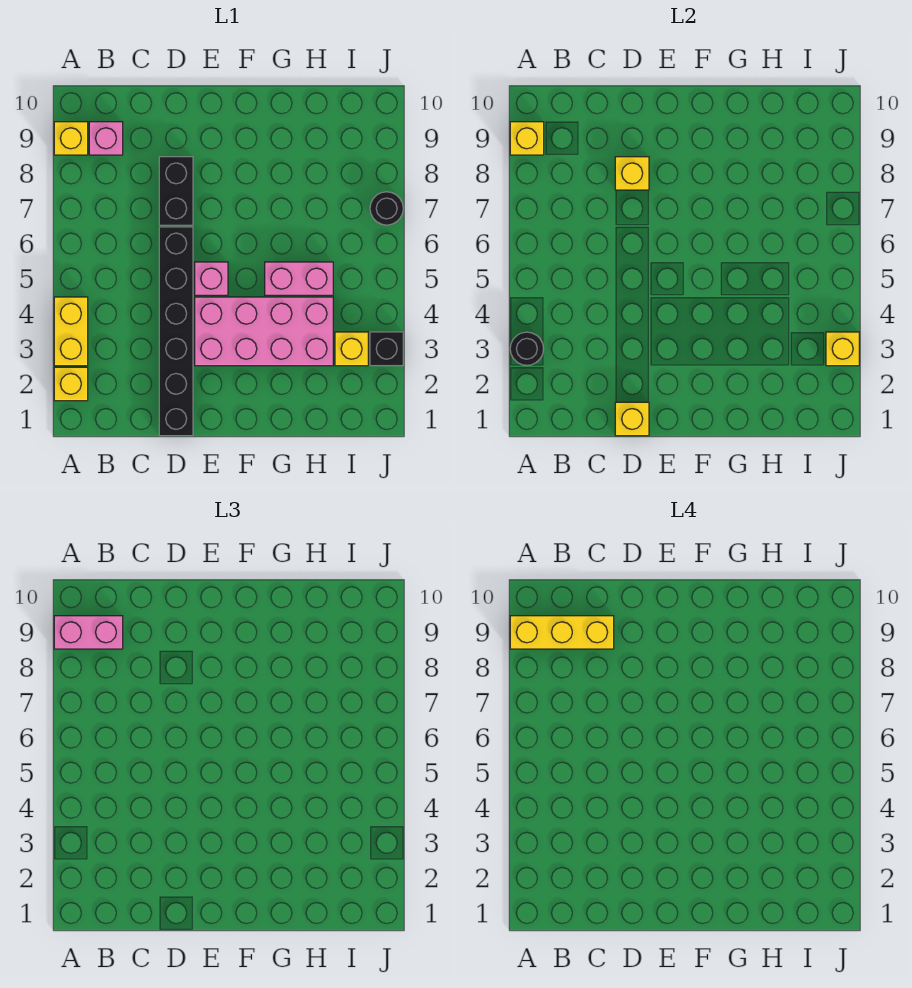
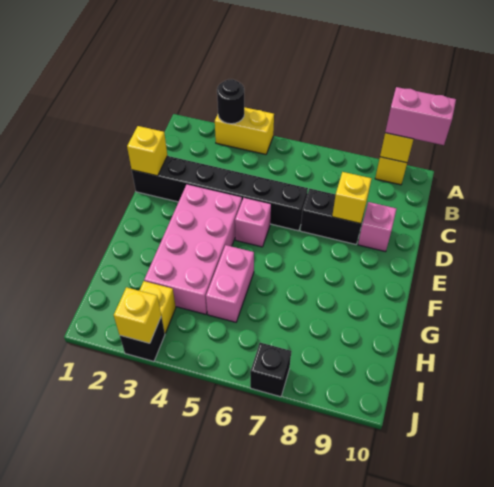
yellow brick A2 level 1 -> none
pink brick A9:B9 level 3 -> pink brick A9:A10 level 3
yellow brick A9:C9 level 4 -> none
pink brick B9 level 1 -> pink brick D9 level 1
black round brick J7 level 1 -> black brick J7 level 1

